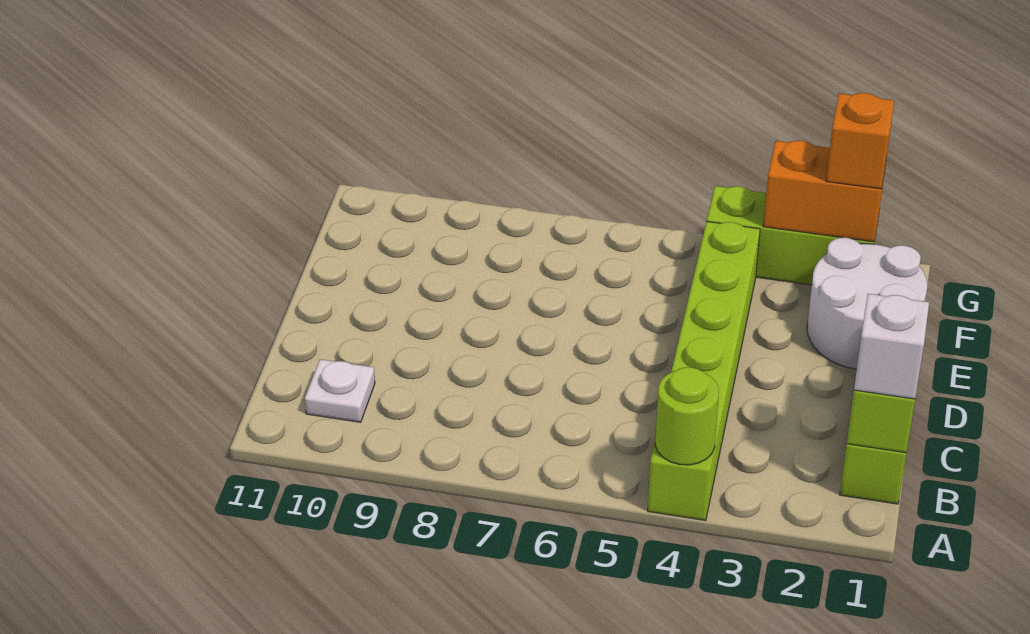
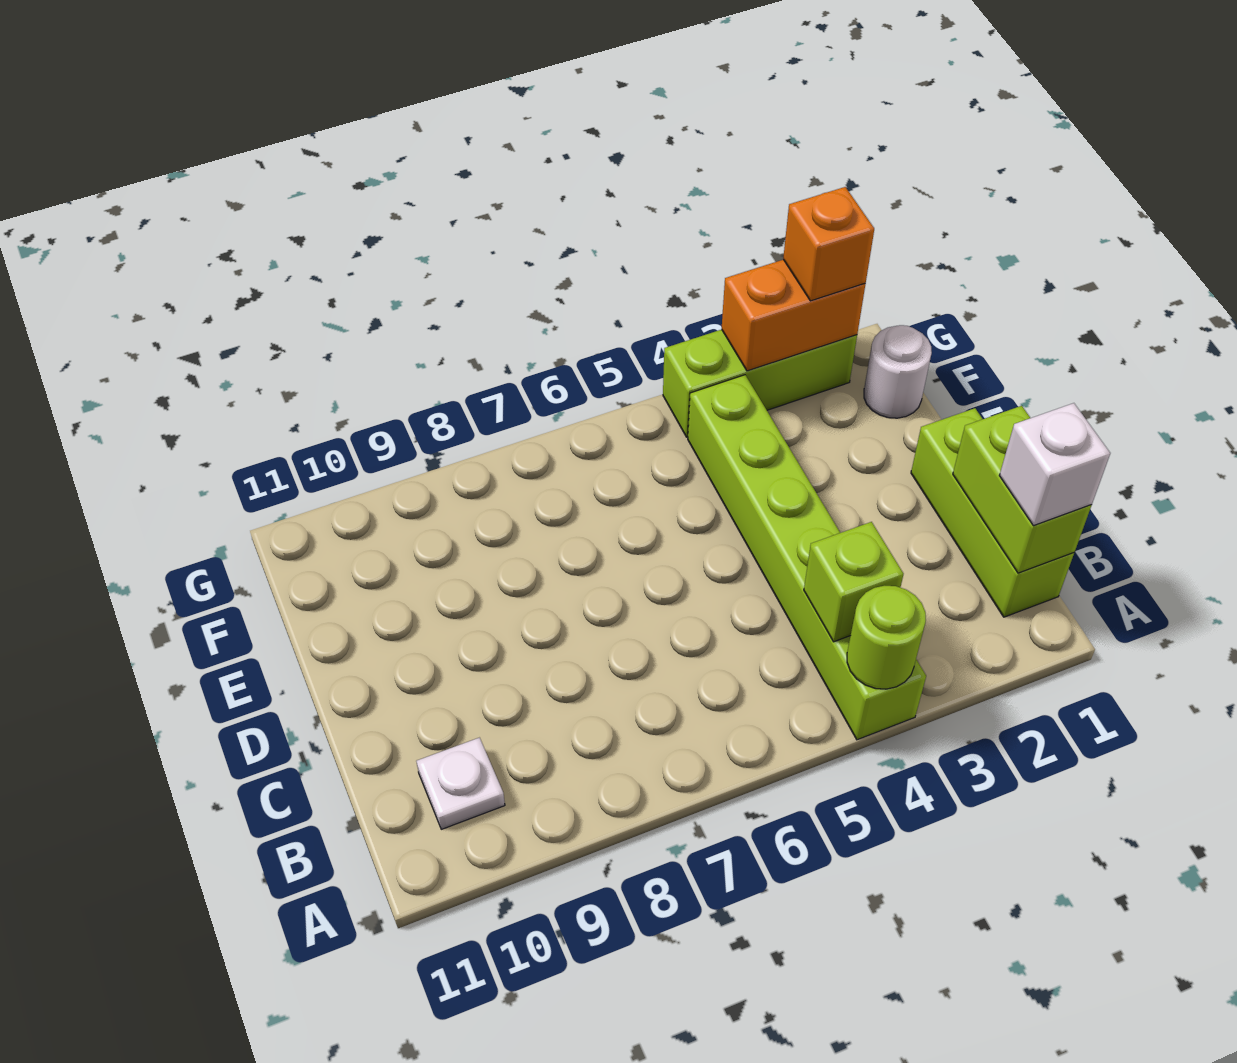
none -> lime brick B4 level 2
white round brick E1:F2 level 1 -> white round brick F1 level 1

